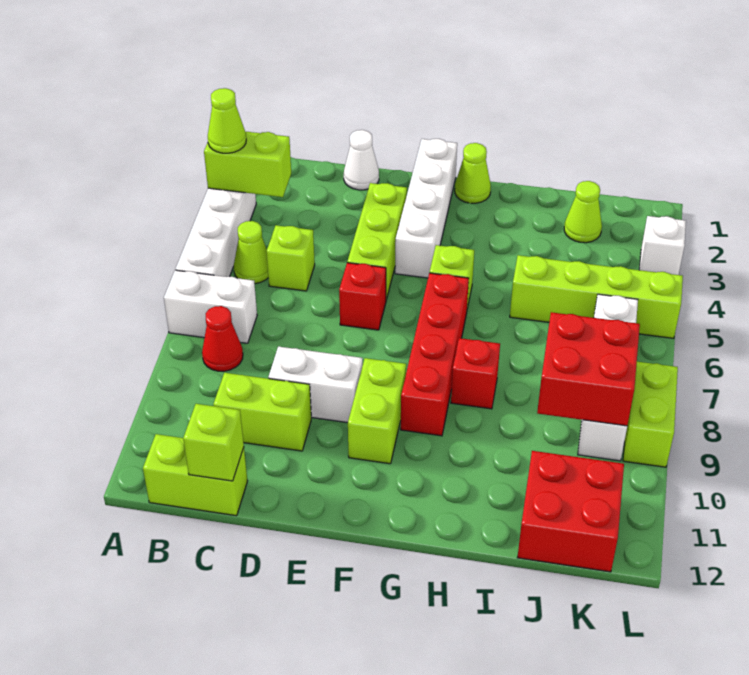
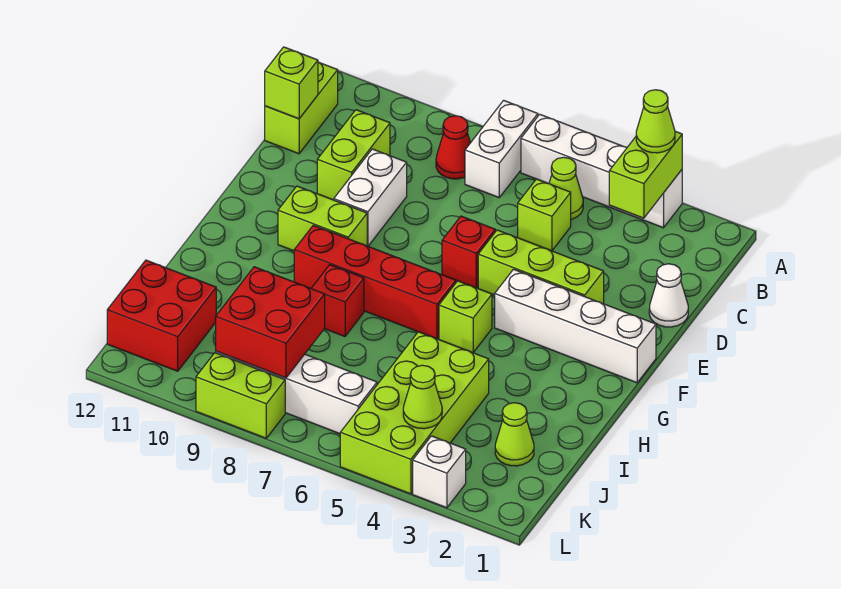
lime cone G1 level 1 -> lime cone K4 level 2
lime brick I5:L5 level 1 -> lime brick I4:L5 level 1

